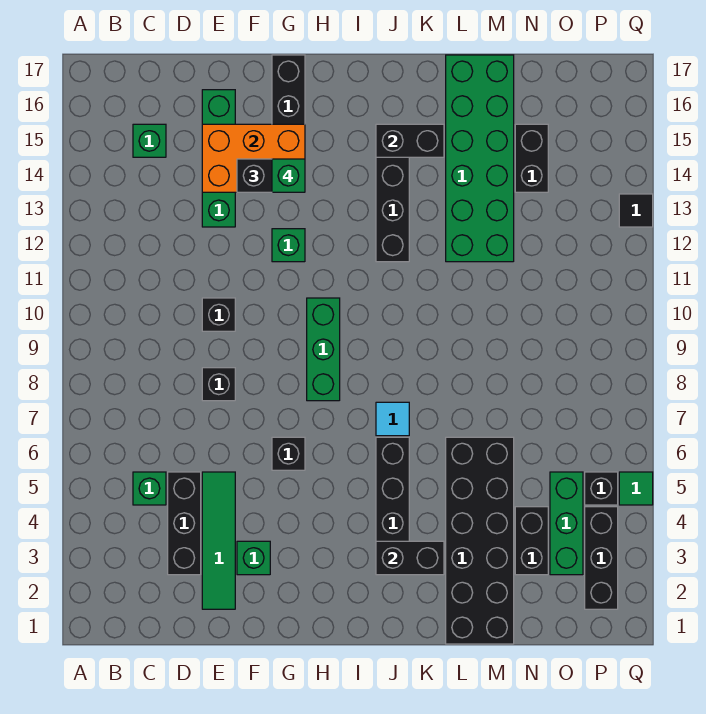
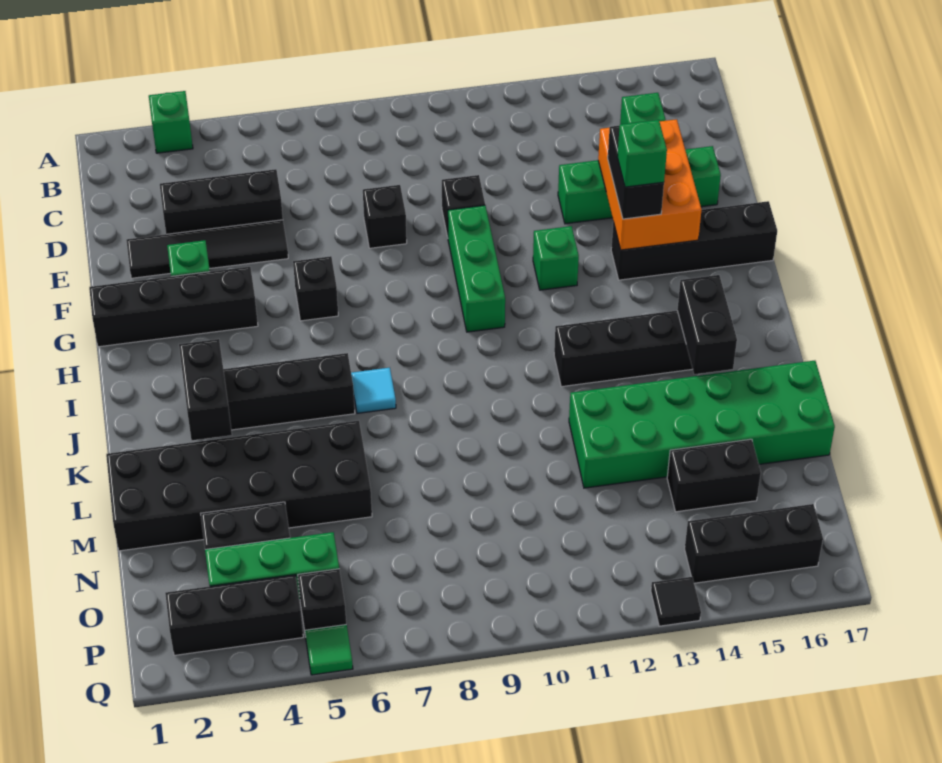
green brick C5 level 1 -> green brick A3 level 1
green tile E2:E5 level 1 -> black tile E2:E5 level 1
none -> black brick G1:G4 level 1
green brick H8:H10 level 1 -> green brick F10:H10 level 1
none -> black brick P14:P16 level 1

